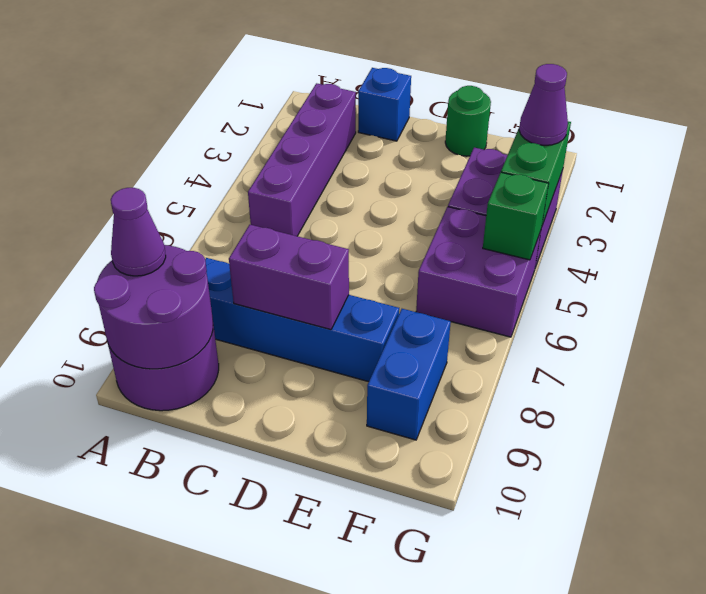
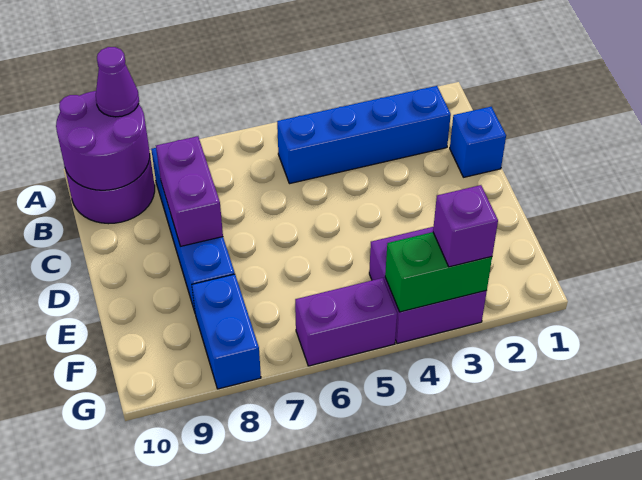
purple brick B2:B5 level 1 -> blue brick B2:B5 level 1
green round brick E1 level 1 -> none
purple brick F5:G6 level 1 -> purple brick G5:G6 level 1
blue brick F8:F9 level 1 -> blue brick F8:G8 level 1
purple cone G3 level 3 -> purple brick G3 level 3
green brick G5 level 2 -> none

